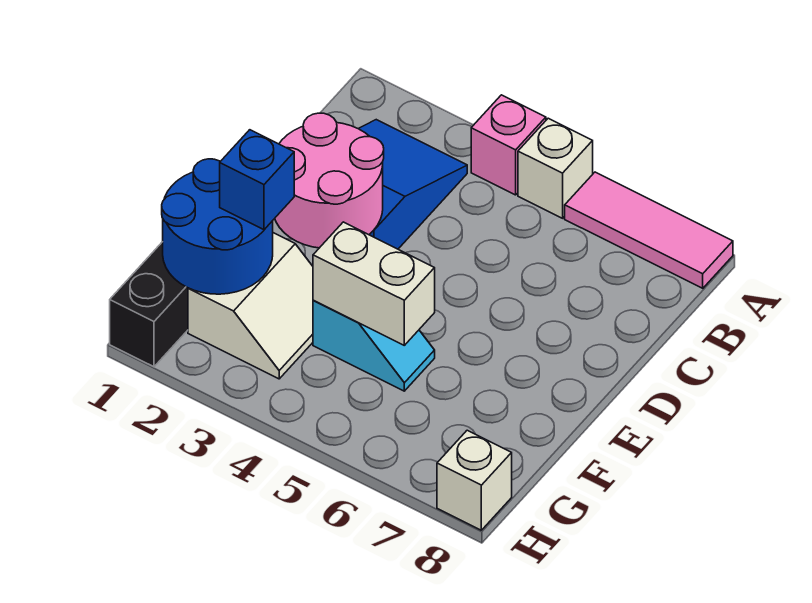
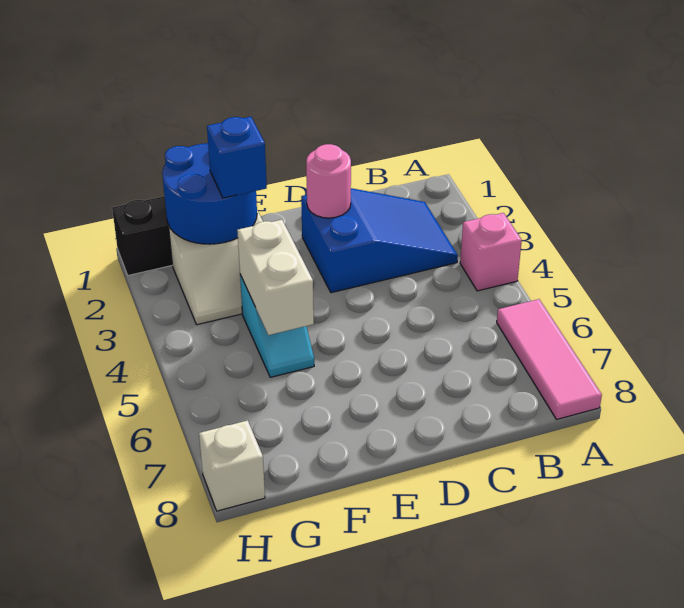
white brick A5 level 1 -> none
pink round brick D2:E3 level 2 -> pink round brick D2 level 2

